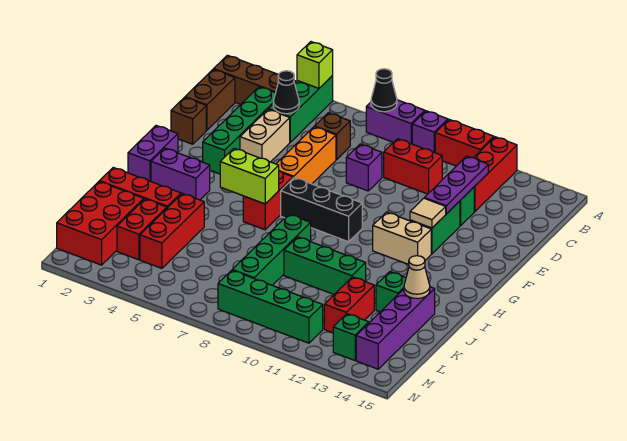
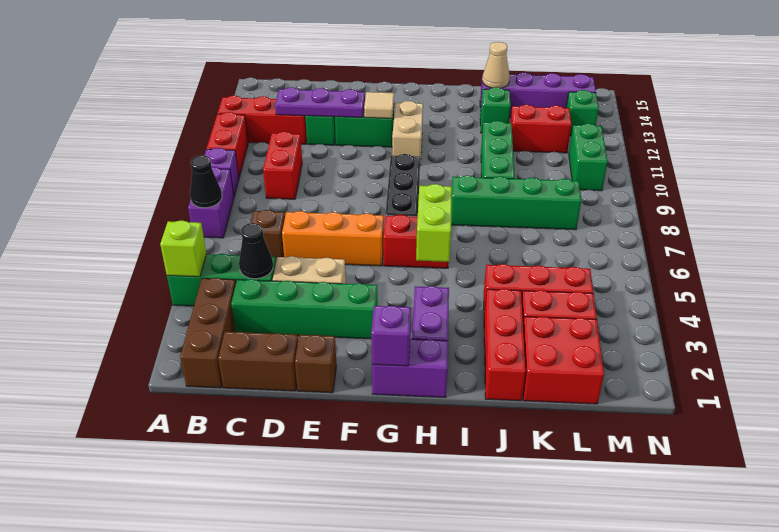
purple brick D8 level 1 -> purple brick G1 level 2
red brick K1:M2 level 1 -> red brick K1:L2 level 1
green brick M8:M11 level 1 -> green brick M10:M11 level 1

